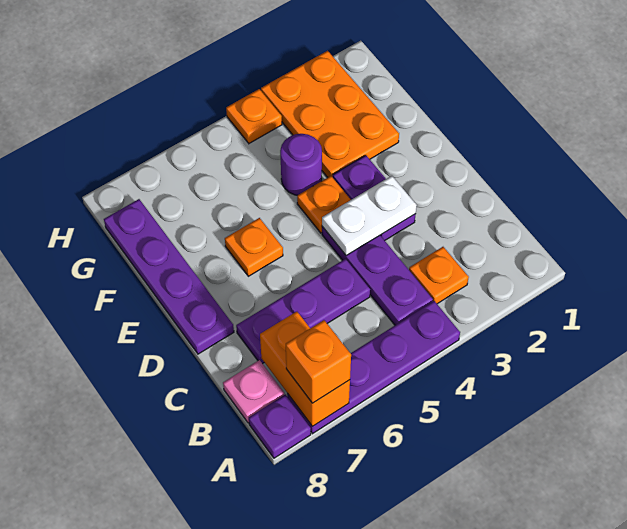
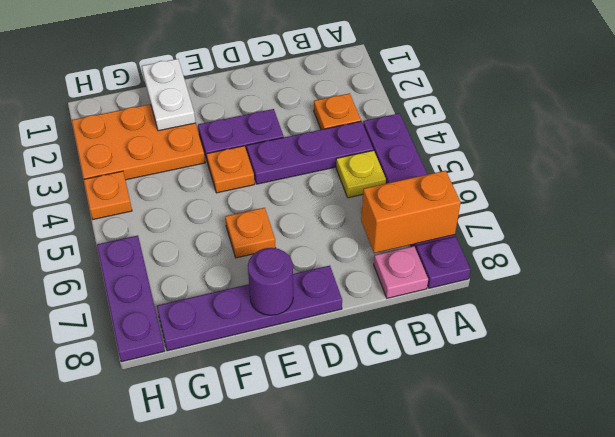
orange brick A7 level 3 -> none
none -> yellow plate B5 level 1
purple plate C5:C7 level 1 -> purple plate H6:H8 level 1
white plate D3:D4 level 2 -> white plate F1:F2 level 2
purple round brick F4 level 1 -> purple round brick E8 level 2

